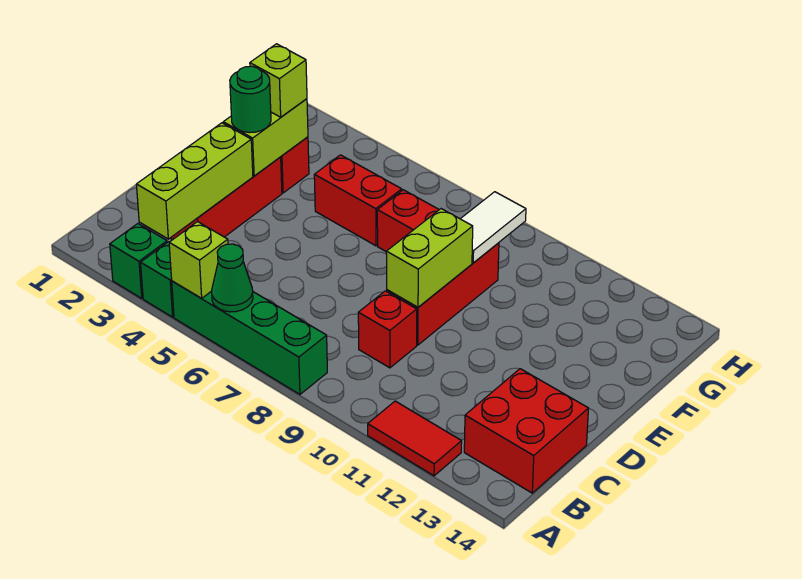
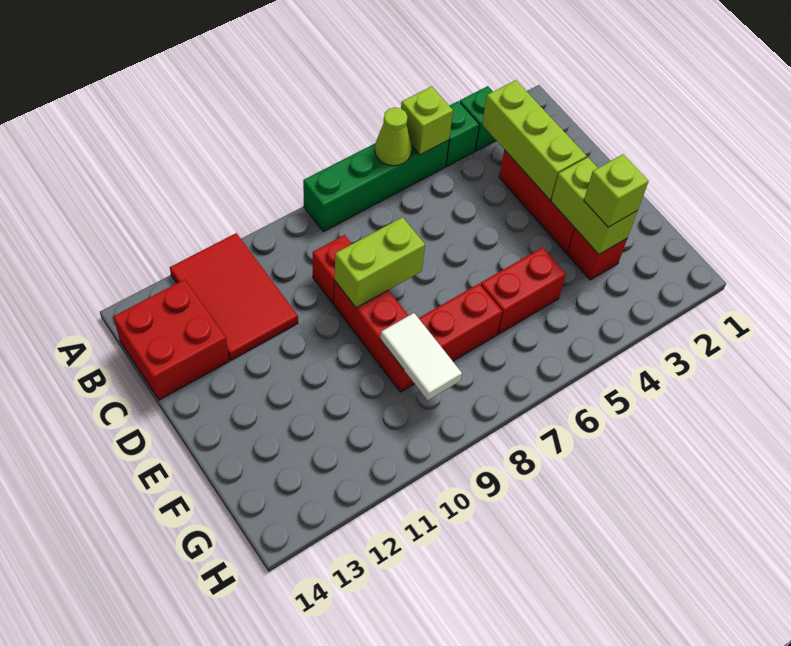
green cone A6 level 2 -> lime cone A6 level 2
red tile A11:A12 level 1 -> red tile A11:C12 level 1
lime brick D9:E9 level 2 -> lime brick D8:D9 level 2
green round brick E3 level 3 -> none

